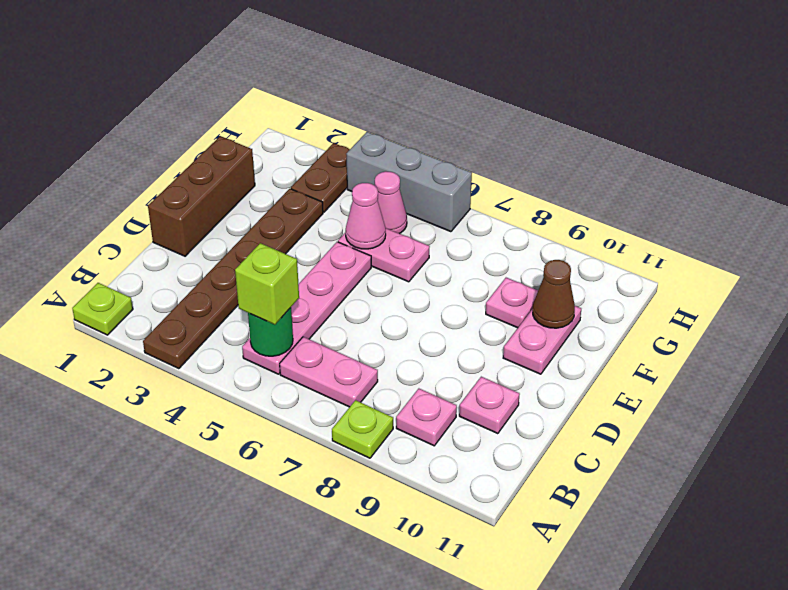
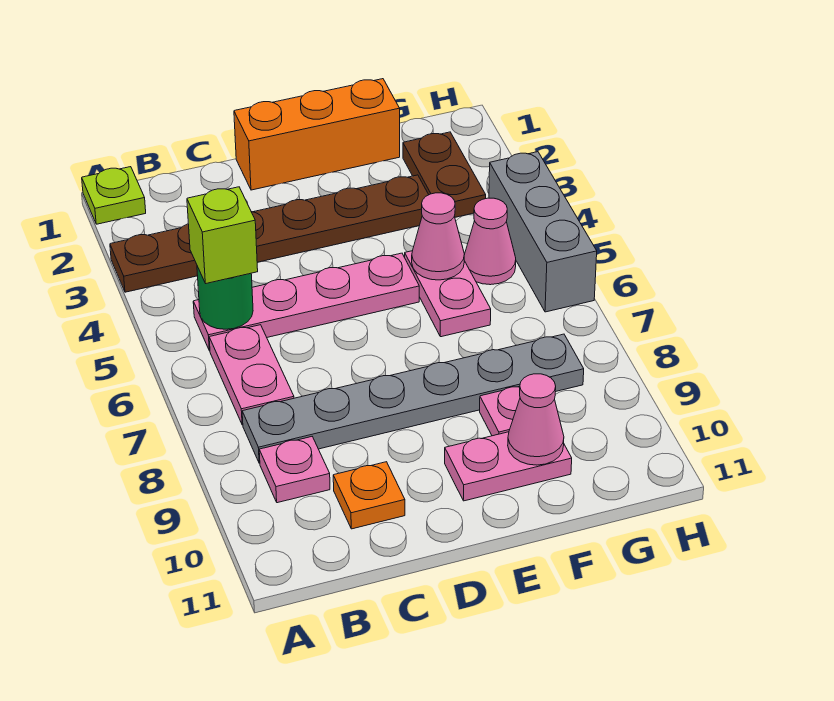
lime plate A8 level 1 -> none
none -> grey plate B8:G8 level 1
pink plate C10 level 1 -> orange plate C10 level 1
brown brick D1:F1 level 1 -> orange brick D1:F1 level 1
brown cone F10 level 2 -> pink cone F10 level 2
brown plate G3:H3 level 1 -> brown plate G2:G3 level 1

